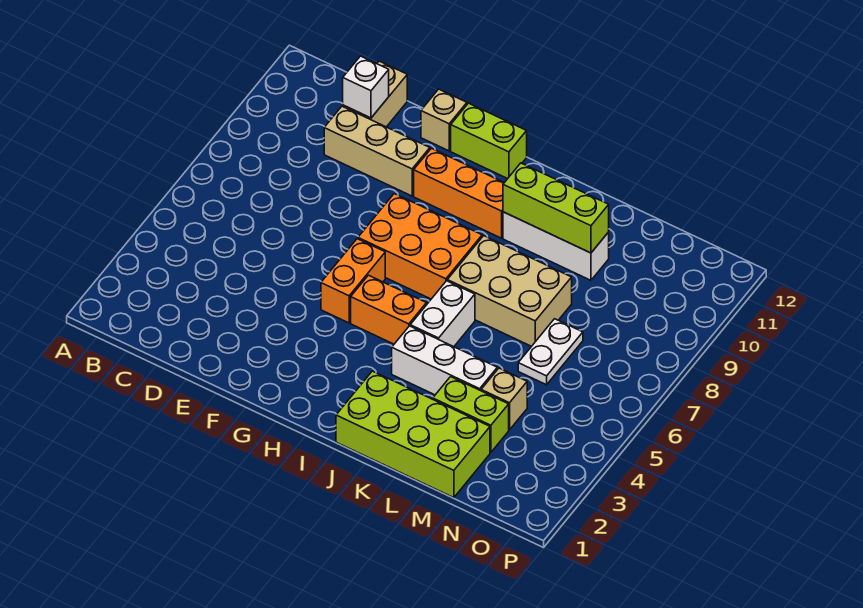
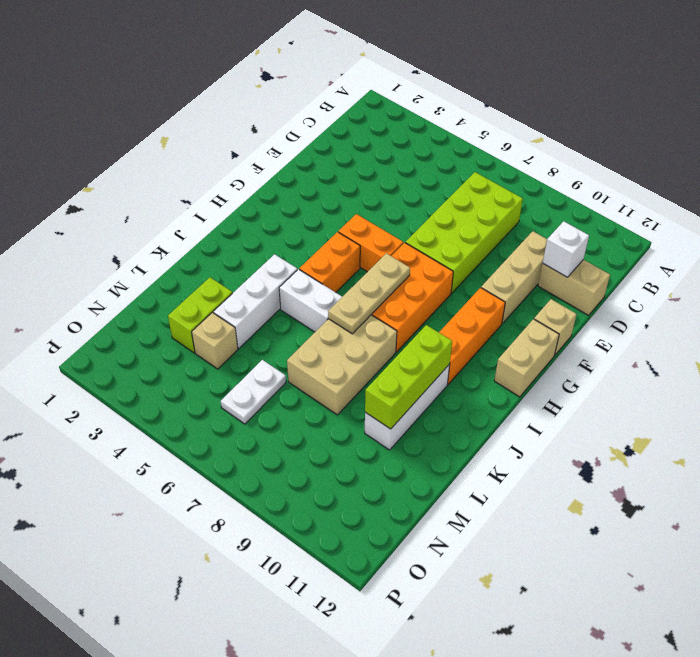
lime brick G12:H12 level 1 -> tan brick G12:H12 level 1
none -> tan plate H7:J7 level 2
lime brick J1:M2 level 1 -> lime brick C7:F8 level 1
white plate M6:M7 level 1 -> white plate M6:N6 level 1

